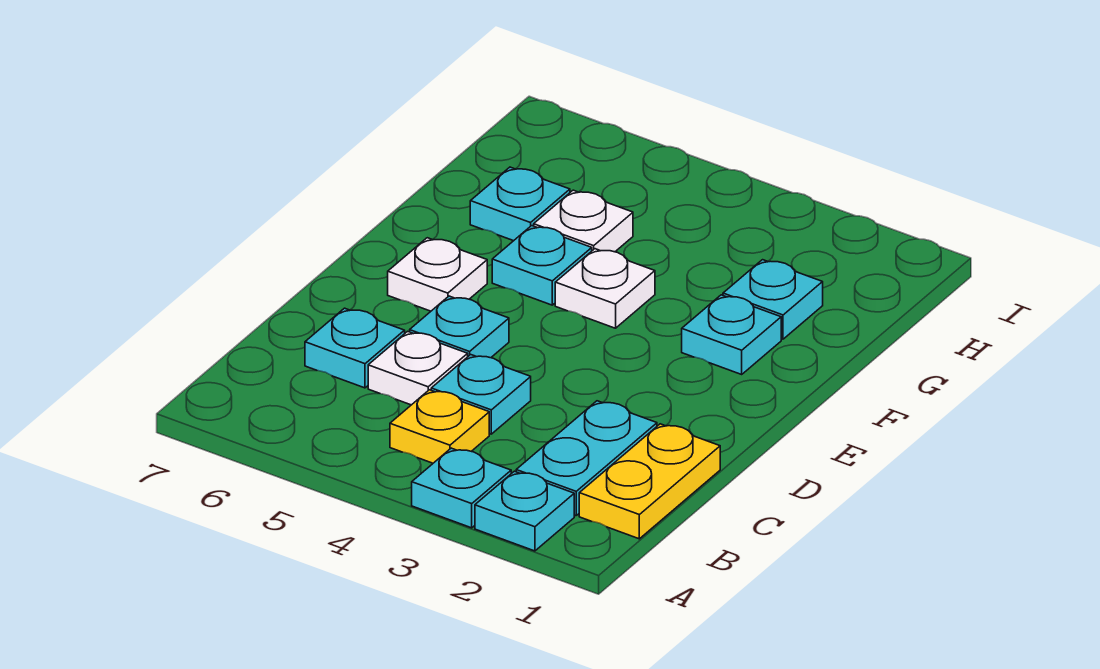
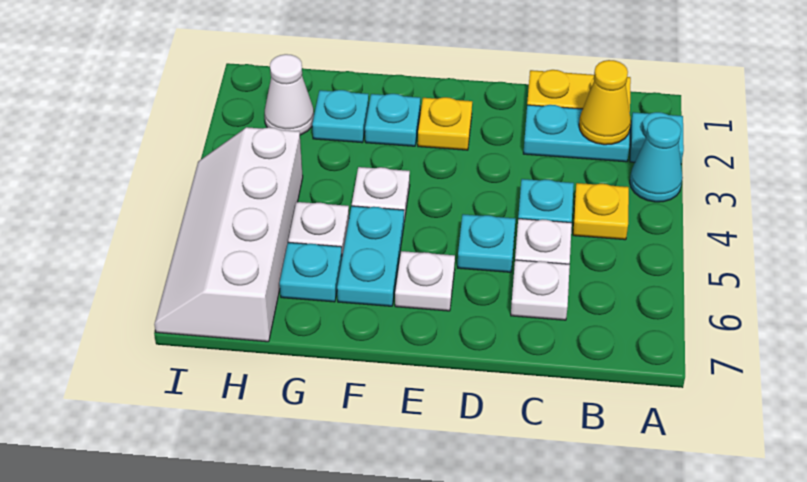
cyan plate A3 level 1 -> cyan cone A3 level 1
none -> yellow cone B2 level 2
cyan plate C6 level 1 -> white plate C6 level 1
none -> yellow plate E2 level 1
cyan plate F5 level 1 -> cyan plate F5:F6 level 1
none -> white cone H2 level 1
none -> white slope H4:I7 level 1 top H

